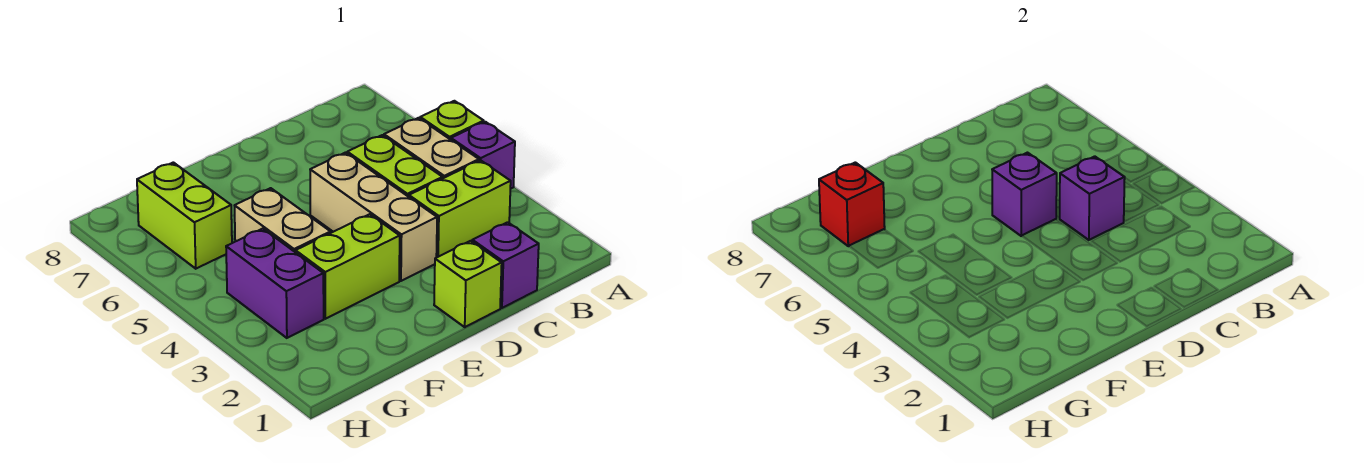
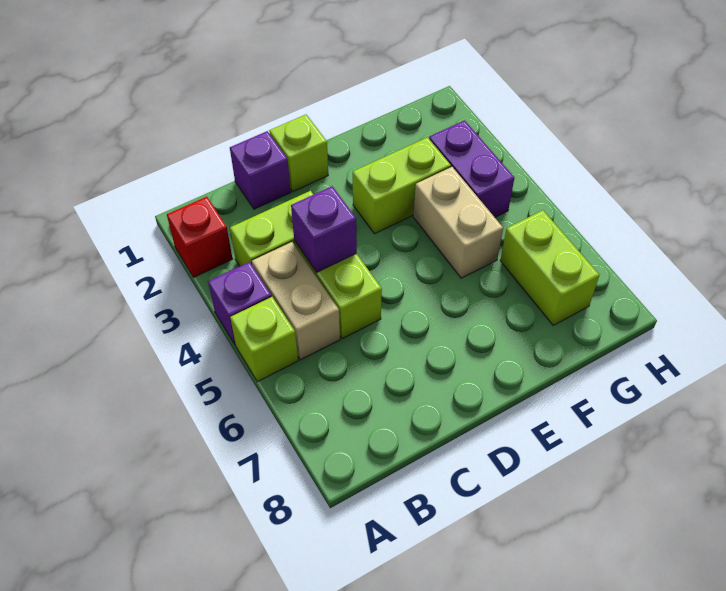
tan brick D3:D5 level 1 -> none
purple brick D5 level 2 -> none
red brick G7 level 2 -> red brick A2 level 1

